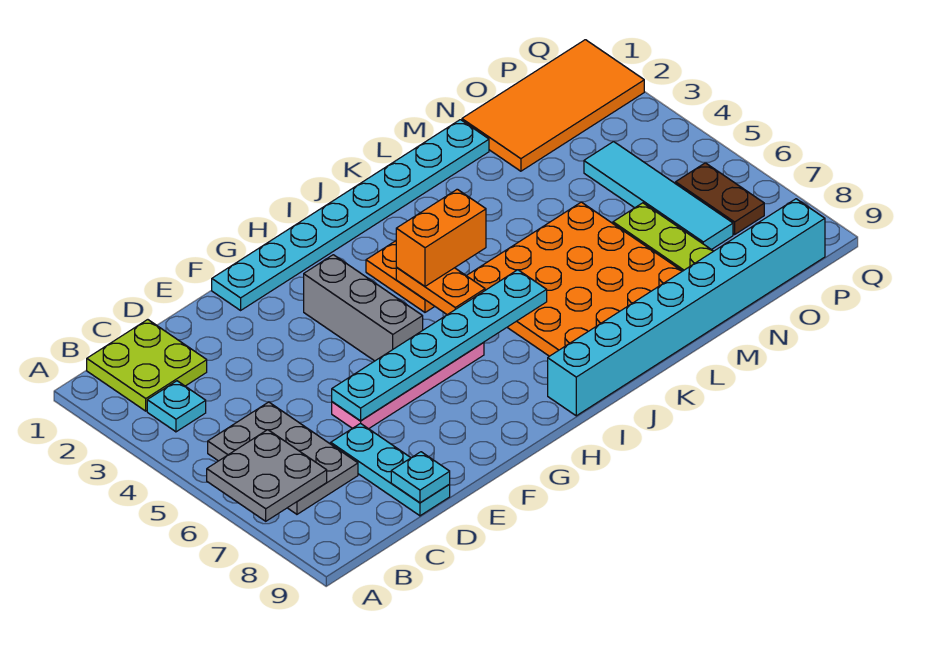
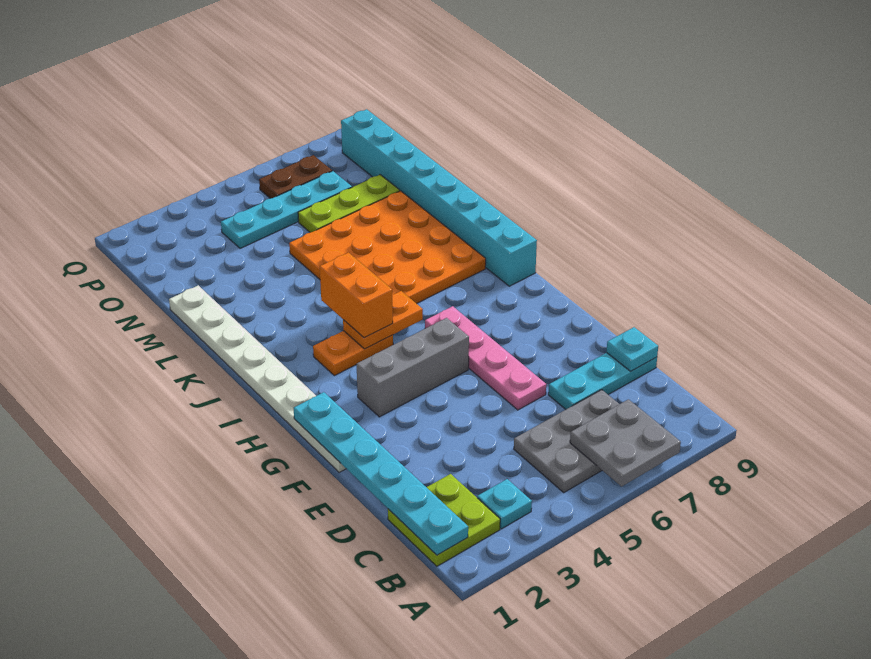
cyan plate E6:J6 level 2 -> cyan plate B1:G1 level 2
cyan plate F1:M1 level 1 -> white plate F1:M1 level 1
orange tile N1:Q2 level 1 -> none
cyan tile O4:O7 level 1 -> cyan plate O4:O7 level 1

